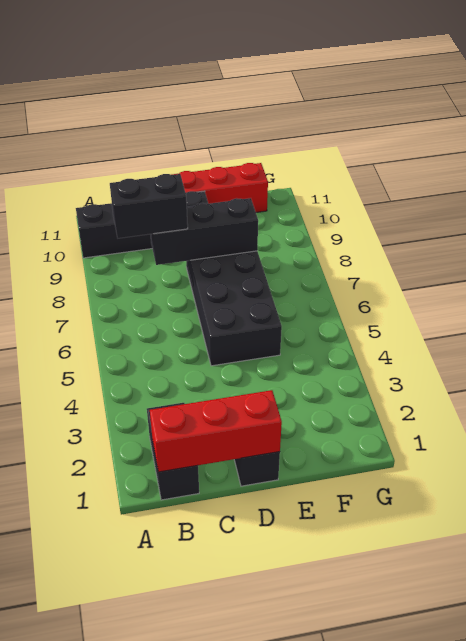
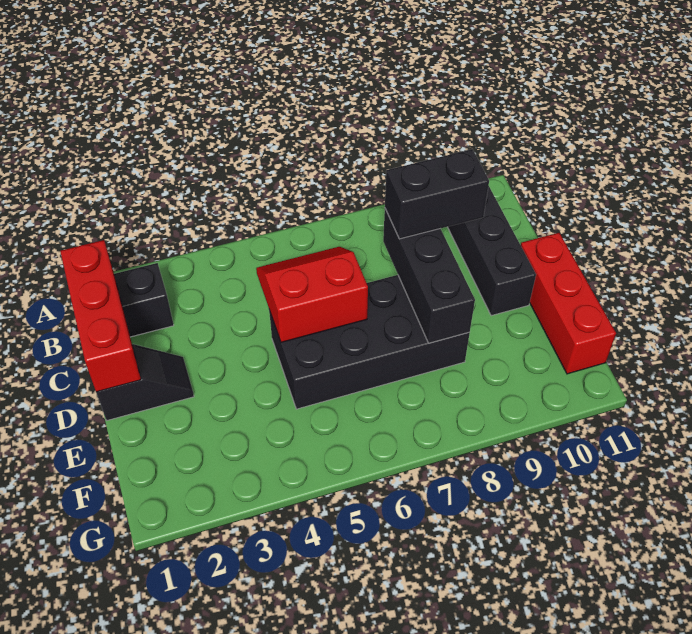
black brick B8:C8 level 3 -> black brick C8:C9 level 3
none -> red slope C5:D6 level 2 top D

